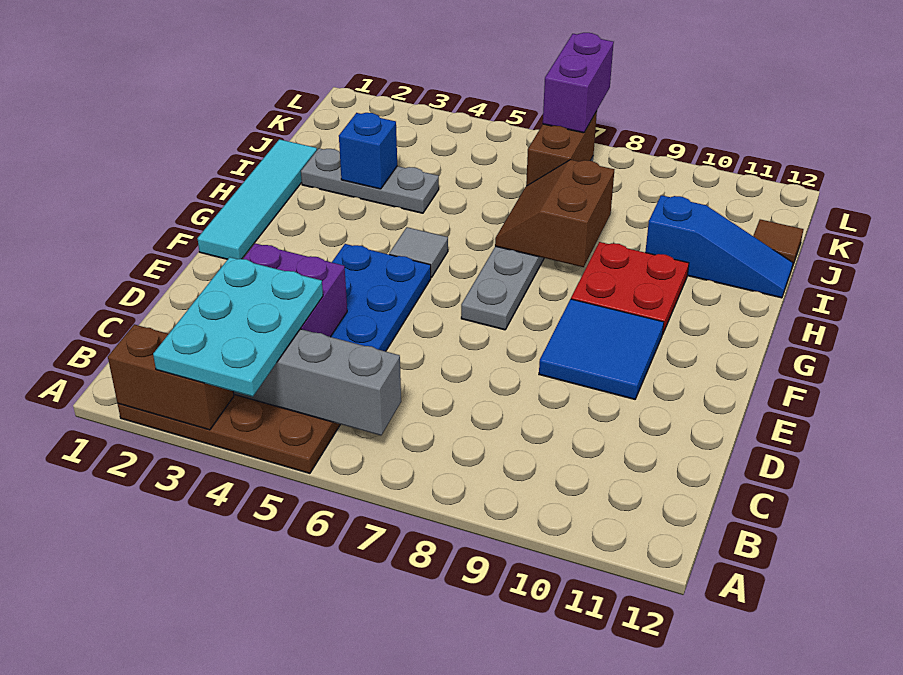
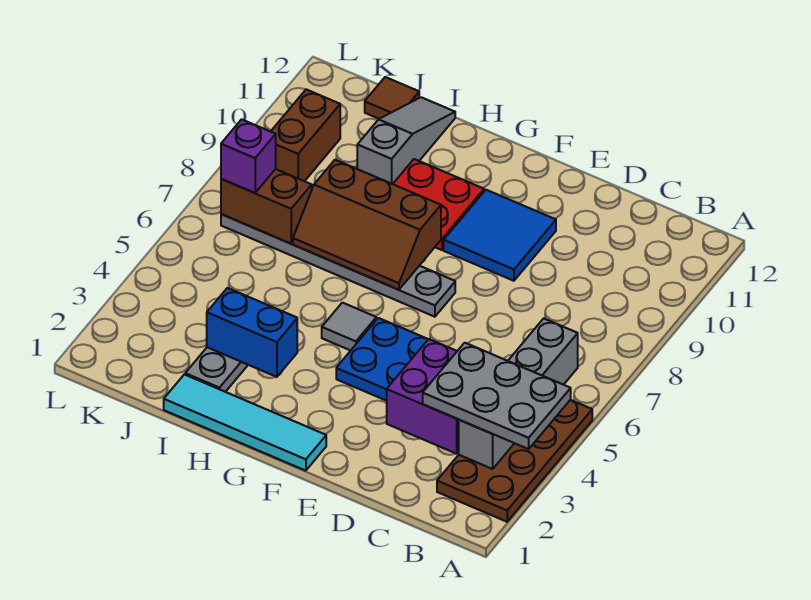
brown brick A2:A3 level 2 -> brown brick K9:K10 level 1
cyan plate A3:C4 level 3 -> grey plate A3:C4 level 3
brown slope H7:I8 level 2 top 8 -> brown slope G7:I8 level 2 top 8
blue brick I3 level 2 -> blue brick H3:I3 level 2
blue slope I10:I12 level 1 top 10 -> grey slope I10:I12 level 1 top 10
purple brick K7:L7 level 3 -> purple brick K7 level 3

